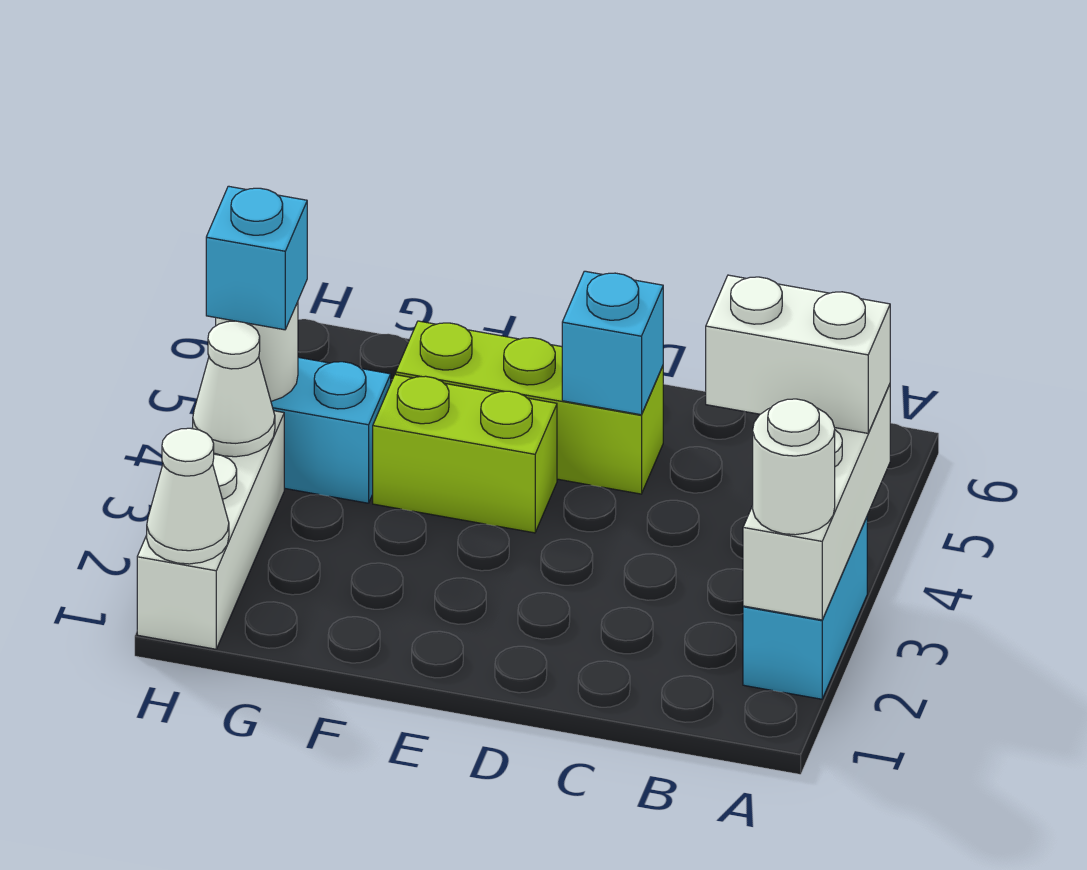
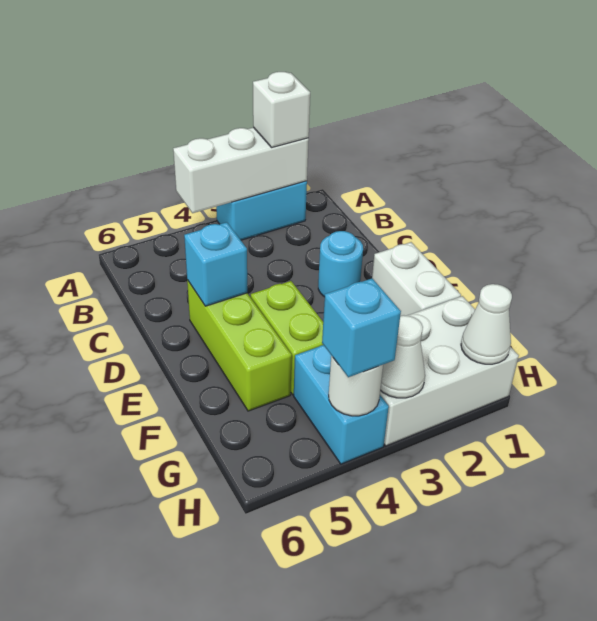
white round brick A2 level 3 -> white brick A2 level 3
white brick A4:B4 level 3 -> white brick E1:F1 level 1
none -> cyan round brick D2 level 1
white brick H1:H3 level 1 -> white brick G1:H3 level 1

